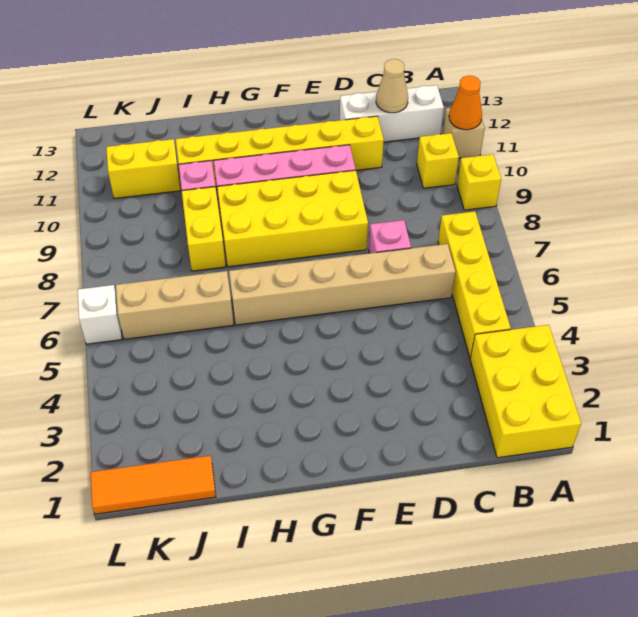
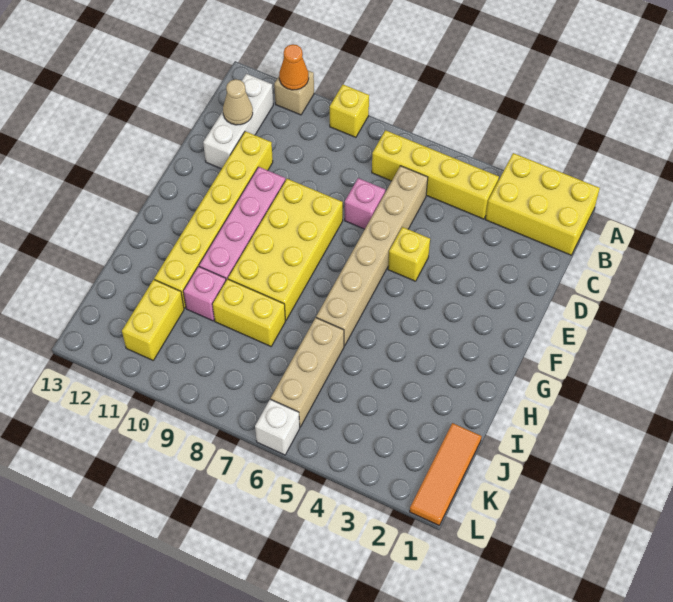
yellow brick B10 level 1 -> yellow brick E5 level 1

